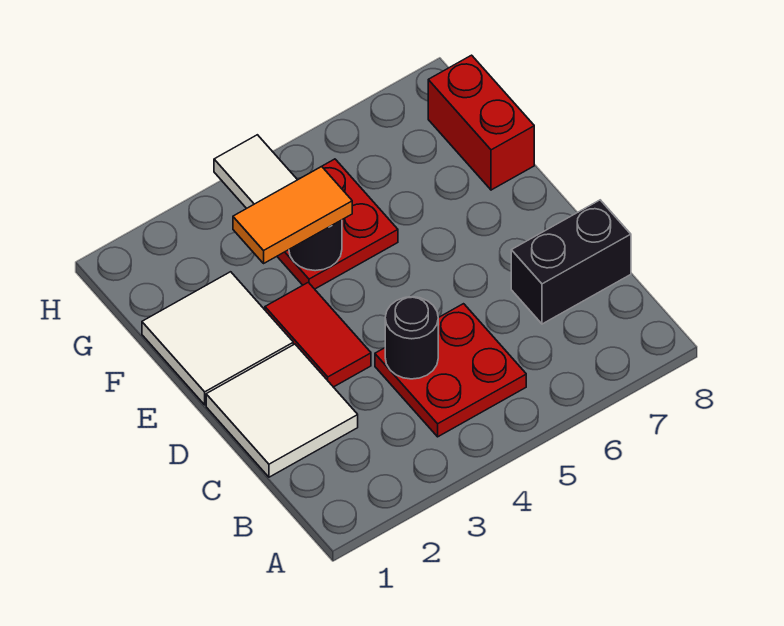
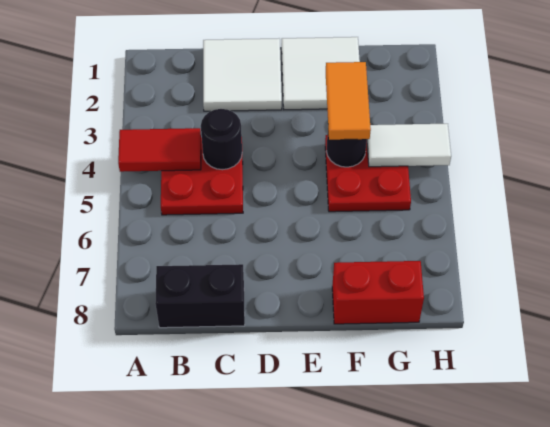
black brick C7:C8 level 1 -> black brick B8:C8 level 1
red tile D3:E3 level 1 -> red tile A4:B4 level 2

